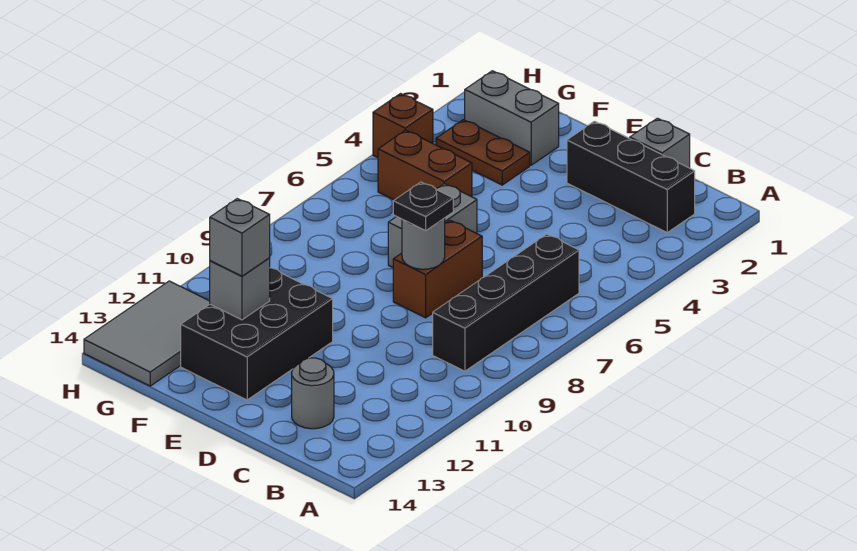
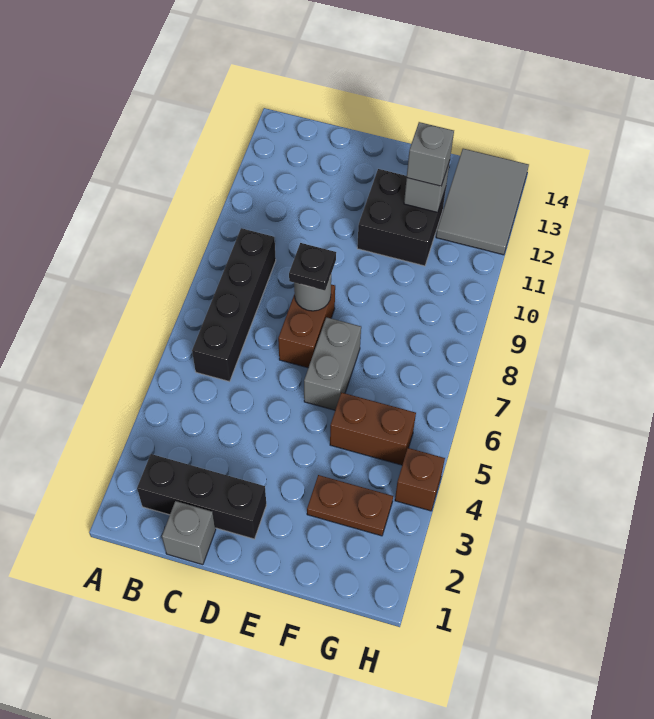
grey round brick C13 level 1 -> none
black brick E11:F13 level 1 -> black brick E11:F12 level 1
grey brick F2:G2 level 1 -> none

